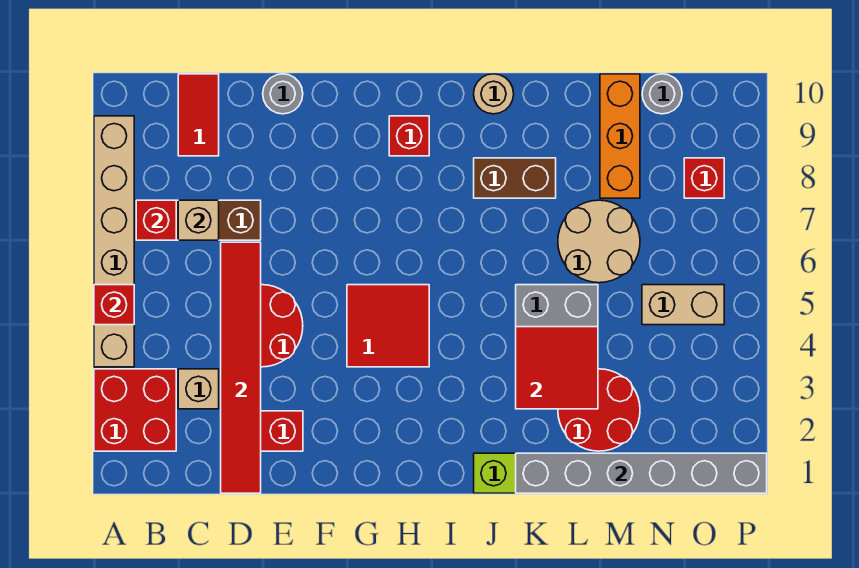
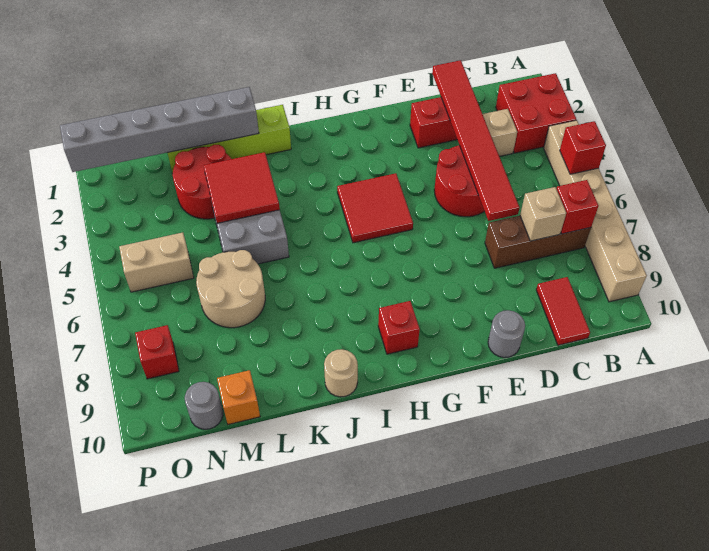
brown brick J8:K8 level 1 -> none
orange brick M8:M10 level 1 -> orange brick M10 level 1

